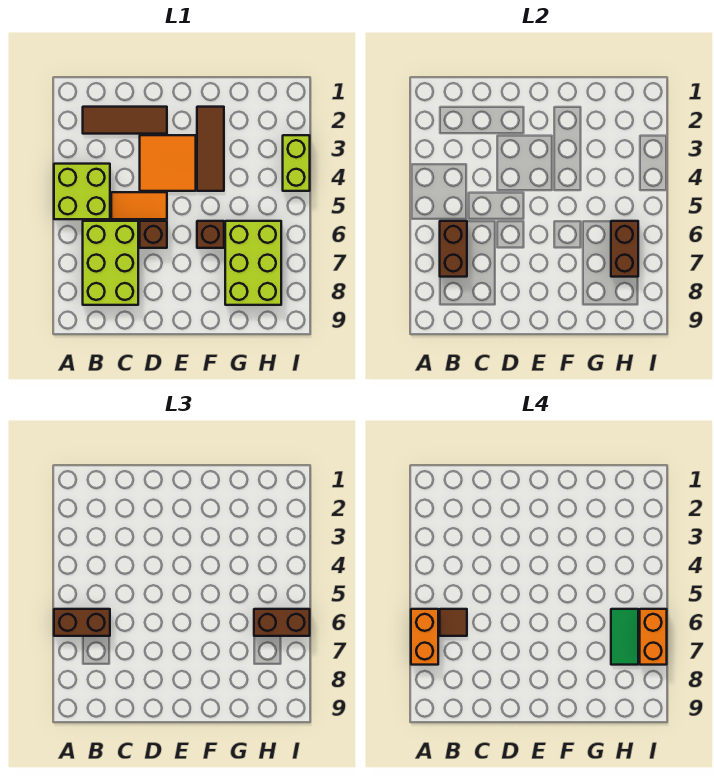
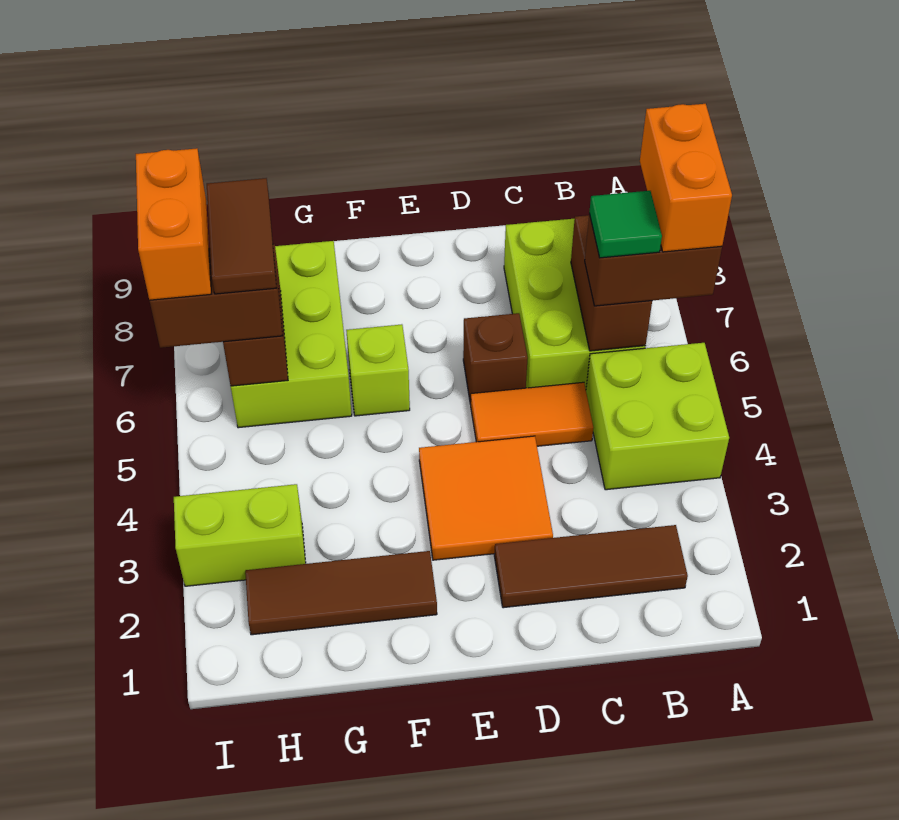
brown tile B6 level 4 -> green tile B6 level 4
brown tile F2:F4 level 1 -> brown tile F2:H2 level 1
brown brick F6 level 1 -> lime brick F6 level 1
green tile H6:H7 level 4 -> brown tile H6:H7 level 4
lime brick I3:I4 level 1 -> lime brick H3:I3 level 1

